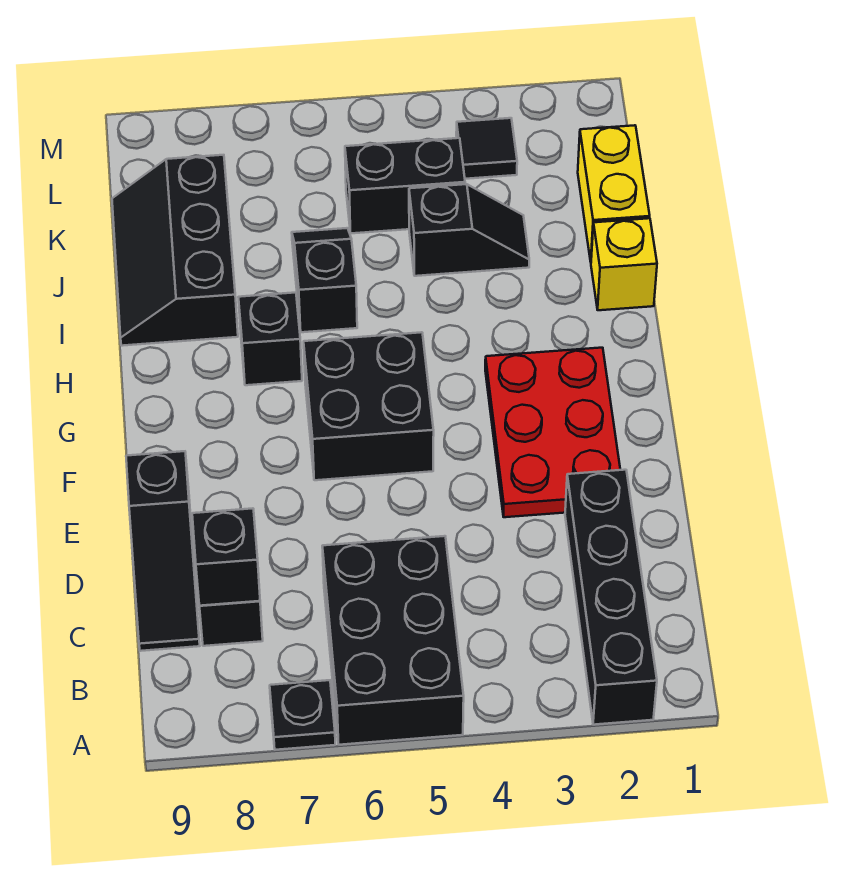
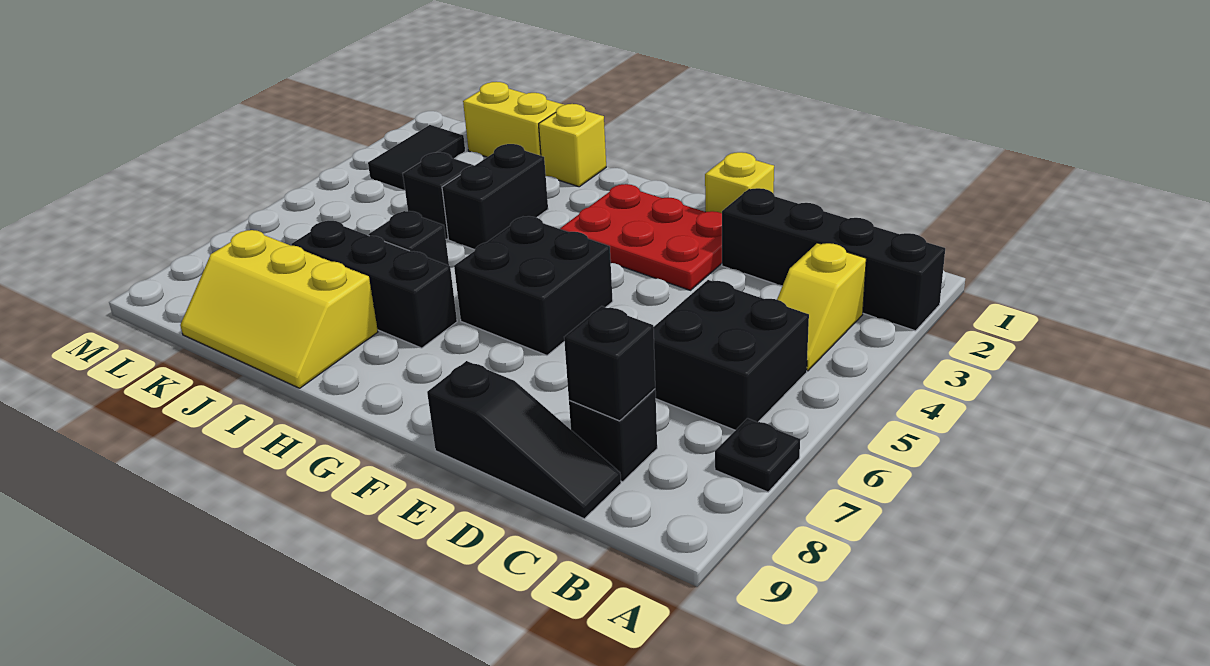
black brick A5:C6 level 1 -> black brick B5:C6 level 1
none -> yellow slope B3:B4 level 1 top 3
none -> yellow brick E1 level 1
black brick H7 level 1 -> black brick H7:J7 level 1
black slope I8:K9 level 1 top 8 -> yellow slope I8:K9 level 1 top 8
black brick K4:K5 level 1 -> black brick I3:I4 level 1
black tile L3 level 1 -> black tile L2:L3 level 1

